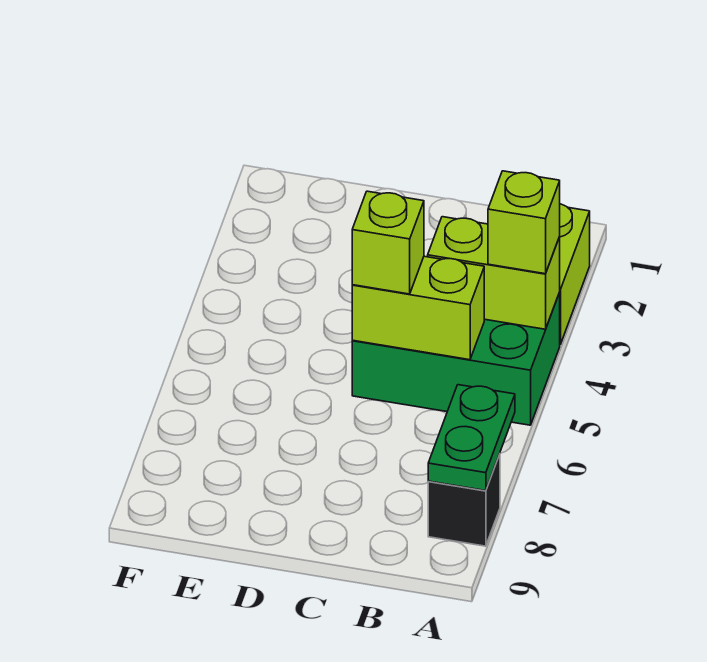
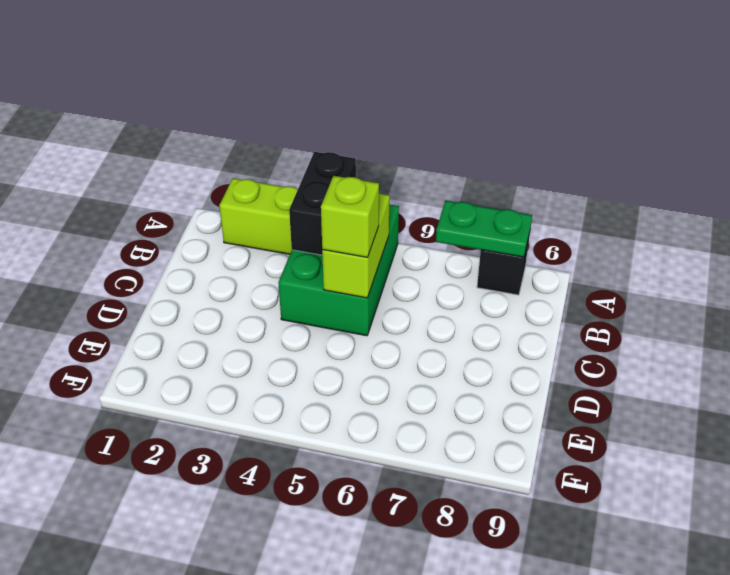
lime brick A4:B4 level 2 -> black brick A4:B4 level 2
lime brick A4 level 3 -> none

